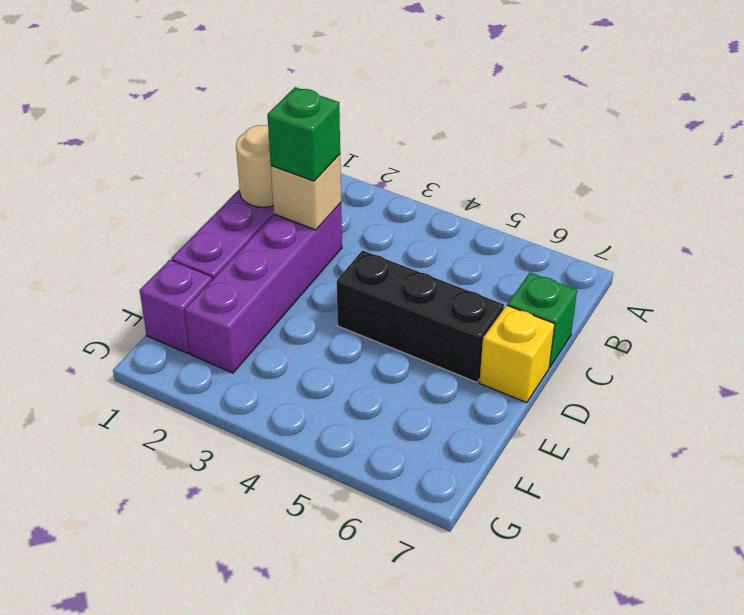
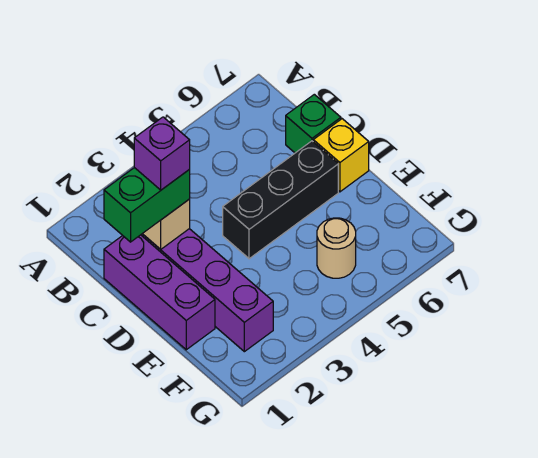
tan round brick C1 level 2 -> tan round brick F5 level 1
green brick C2 level 3 -> green brick C1:C2 level 3
purple brick F1 level 1 -> purple brick C2 level 4

